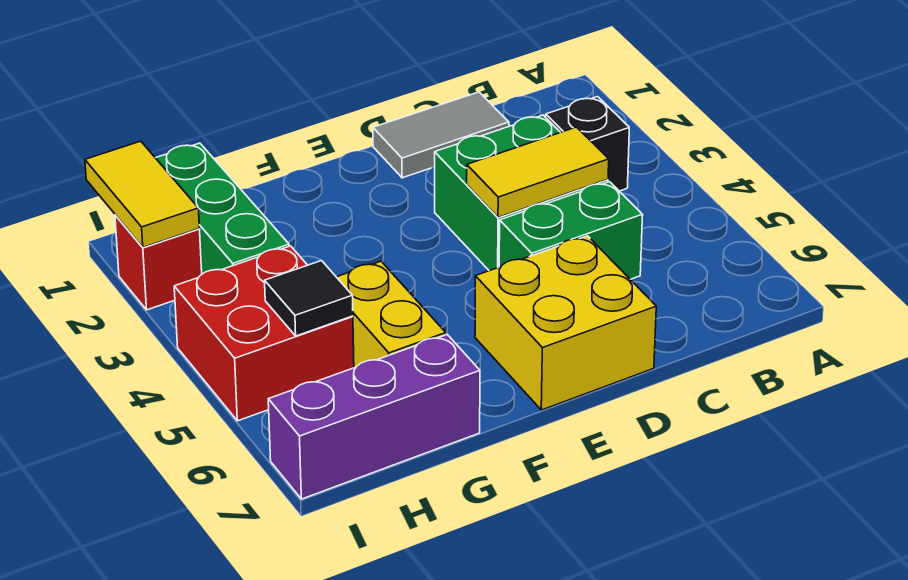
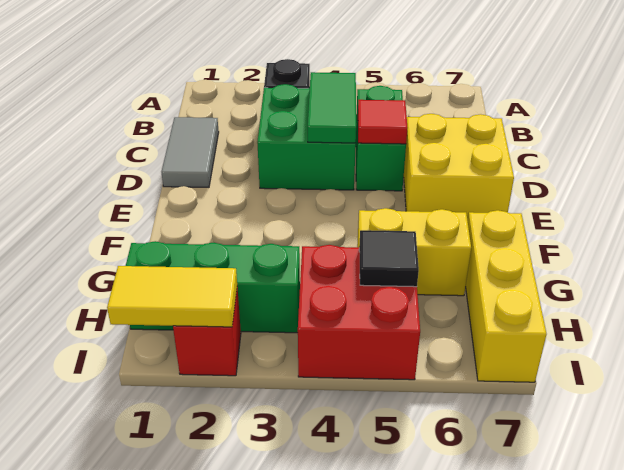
yellow tile C4:D4 level 2 -> green tile C4:D4 level 2
none -> red tile D5 level 2
purple brick G7:I7 level 1 -> yellow brick G7:I7 level 1

